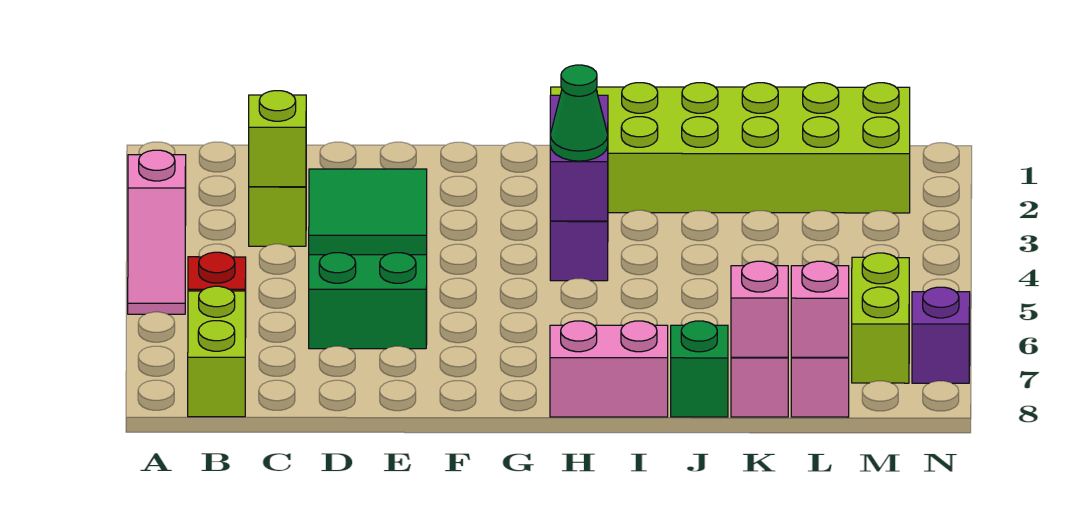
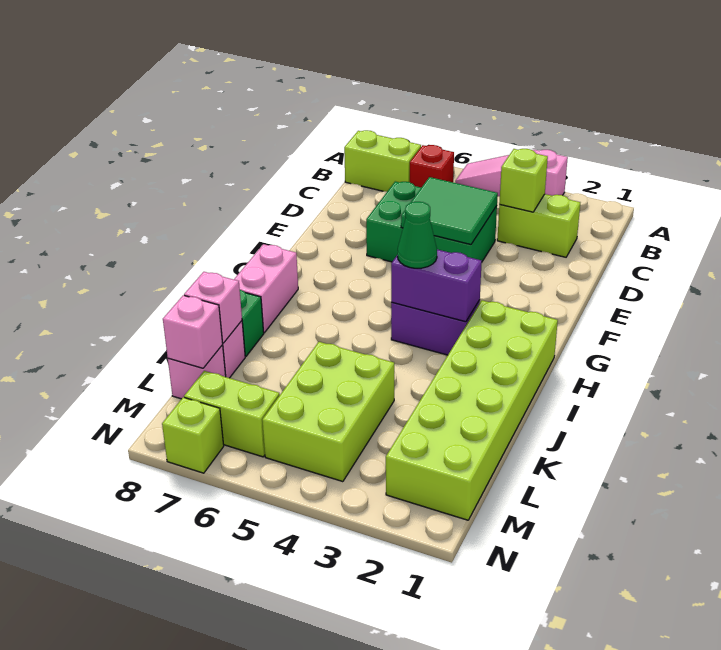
none -> lime brick K4:M5 level 1
purple brick N7 level 1 -> lime brick N7 level 1

